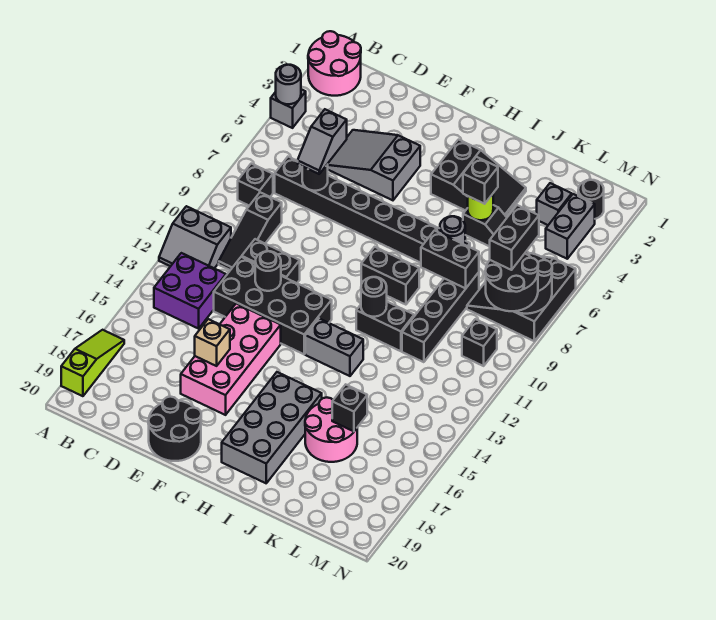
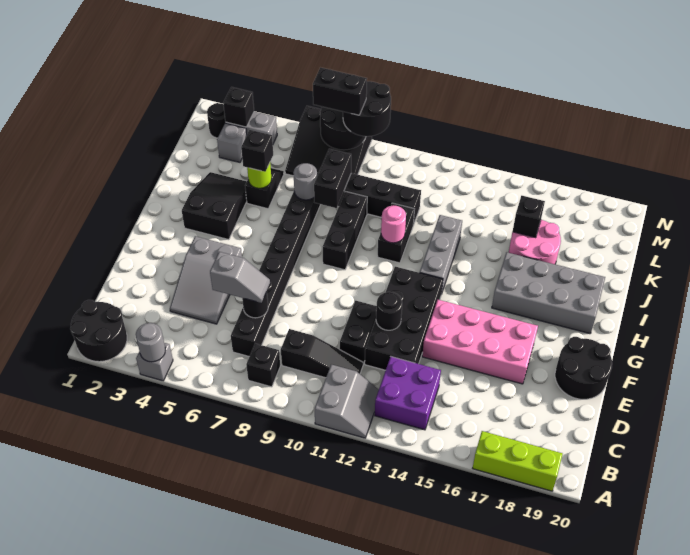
pink round brick A1:B2 level 1 -> black round brick A1:B2 level 1
lime slope A17:A19 level 1 top 19 -> lime brick A17:A19 level 1
tan brick E16 level 2 -> none
black brick H9:I9 level 1 -> black brick H9:J9 level 1
grey brick H13:I13 level 1 -> grey brick H13:J13 level 1
black round brick I11 level 2 -> pink round brick I11 level 2
black brick M10 level 1 -> black brick M3 level 2

